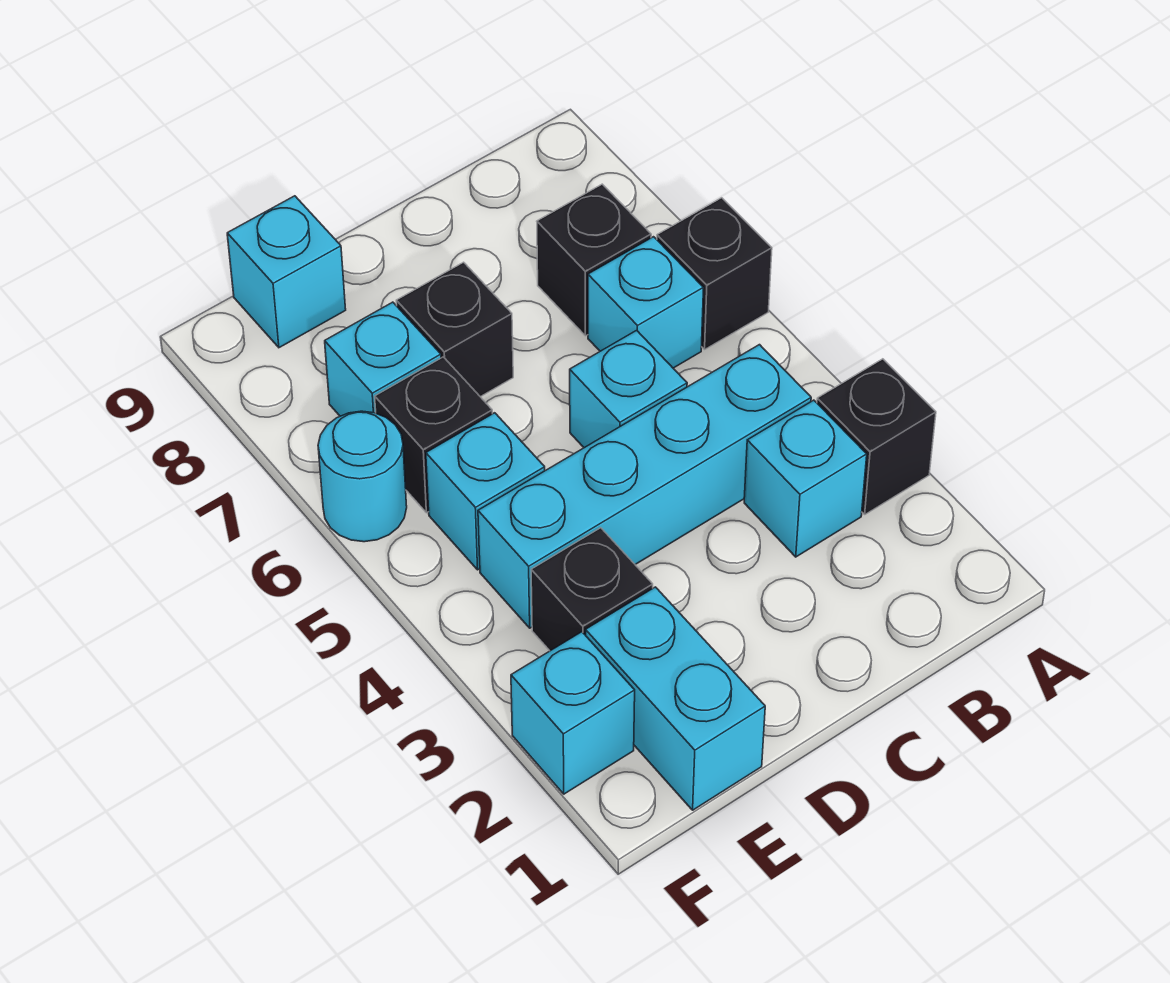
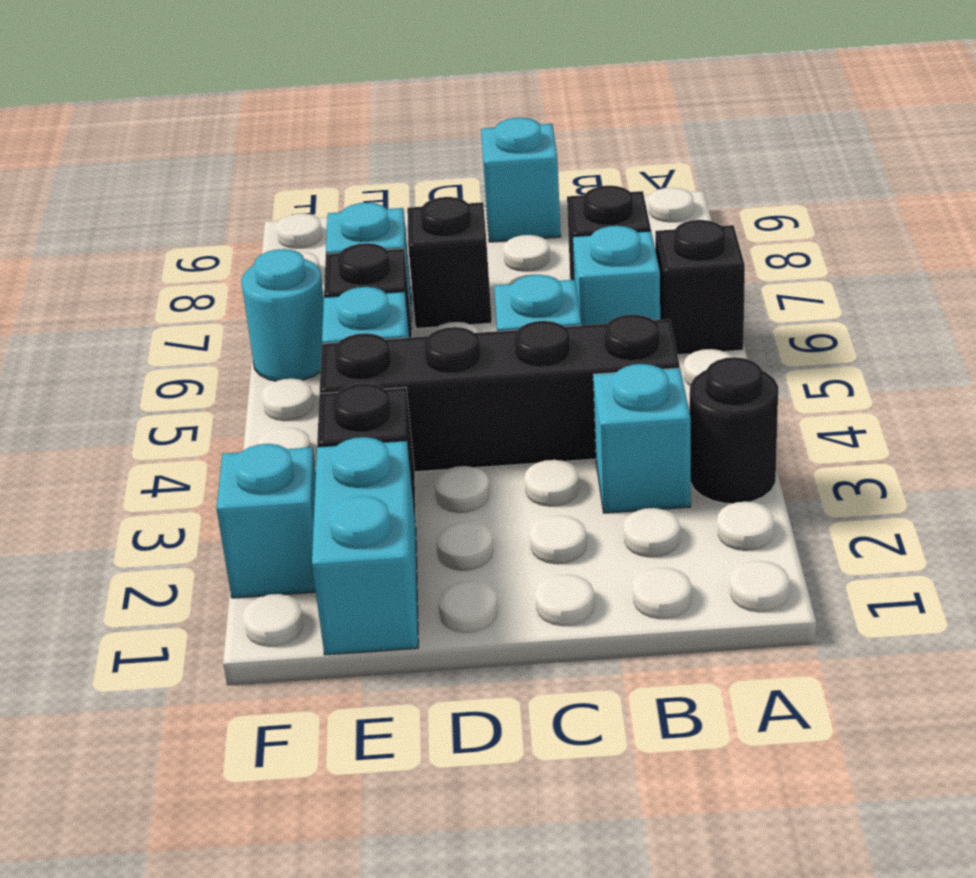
black brick A3 level 1 -> black round brick A3 level 1
cyan brick B4:E4 level 1 -> black brick B4:E4 level 1
cyan brick E9 level 1 -> cyan brick C9 level 1

